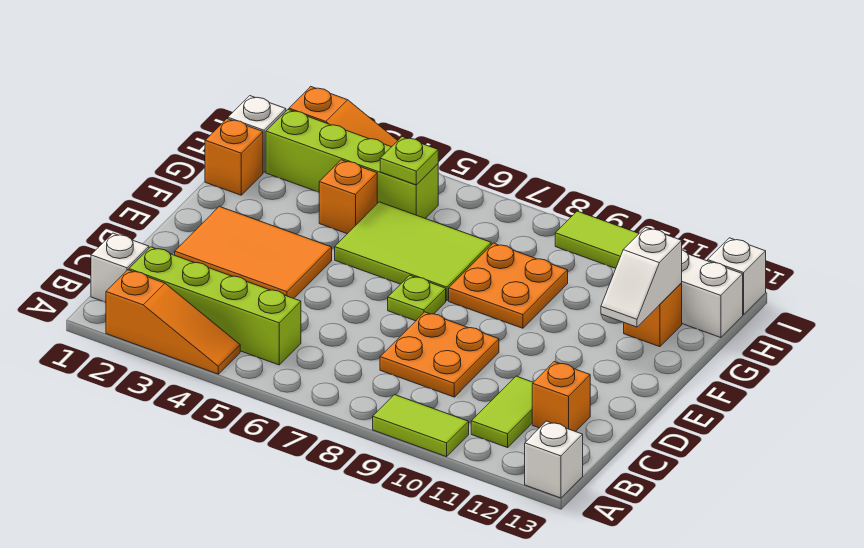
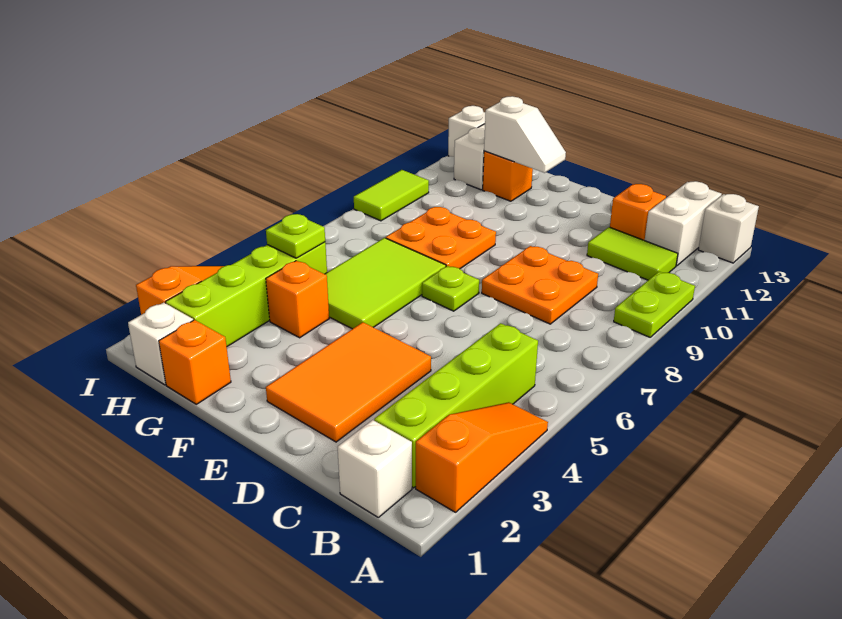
lime tile A9:A10 level 1 -> lime plate A9:A10 level 1
none -> white brick B12:B13 level 1

